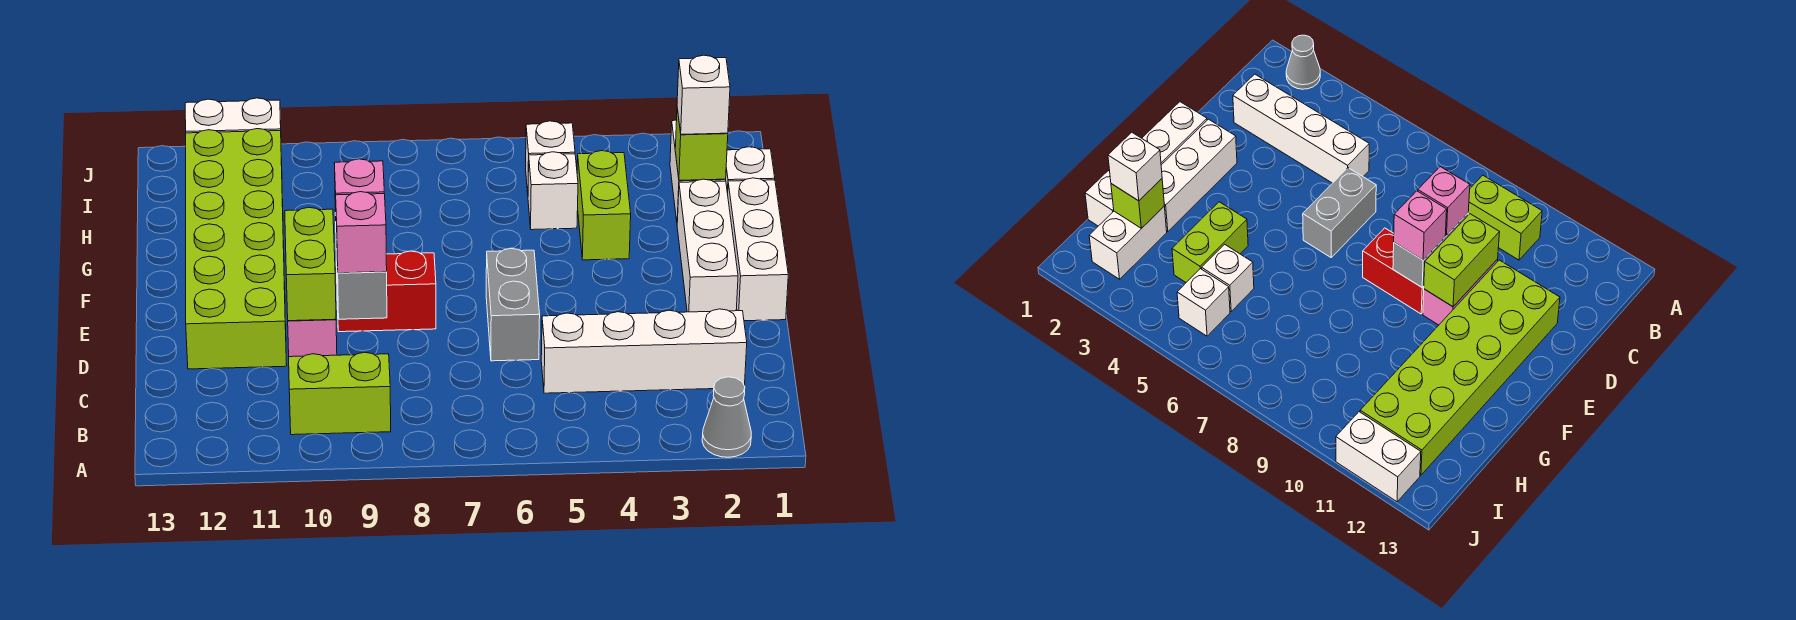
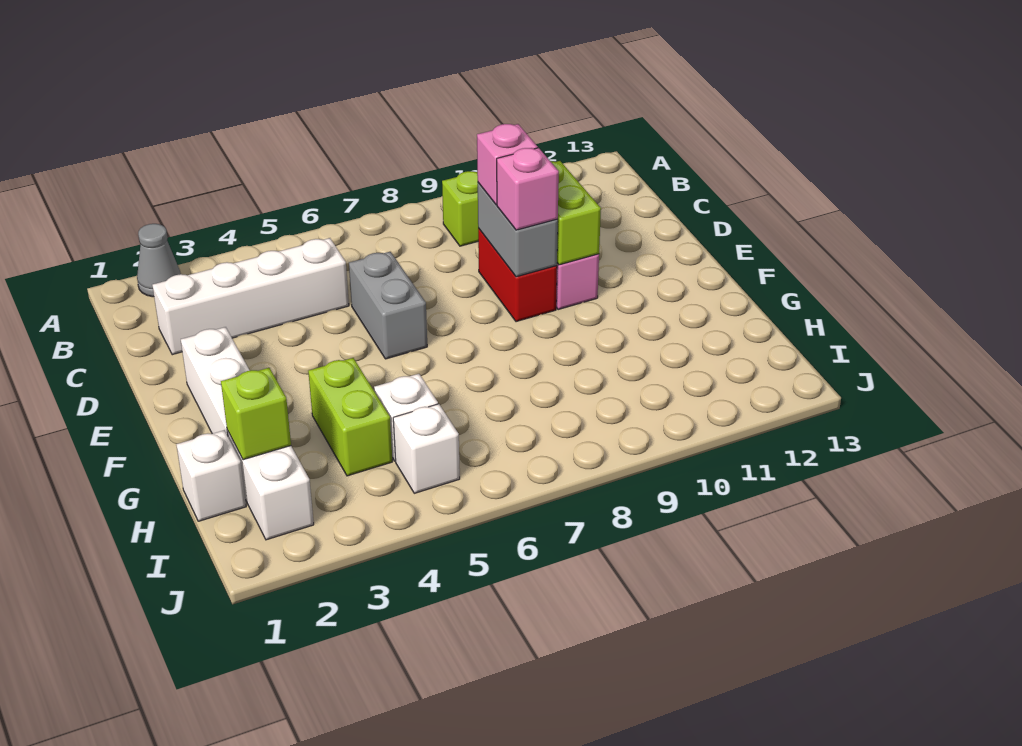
lime brick D11:I12 level 1 -> none
white brick E1:G1 level 1 -> none
red brick E8:E9 level 1 -> red brick D9:E9 level 1
white brick H2 level 3 -> none
white brick J11:J12 level 1 -> none

